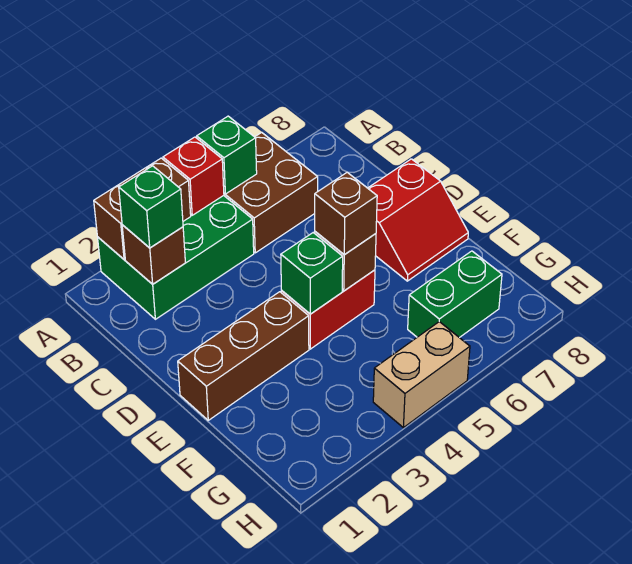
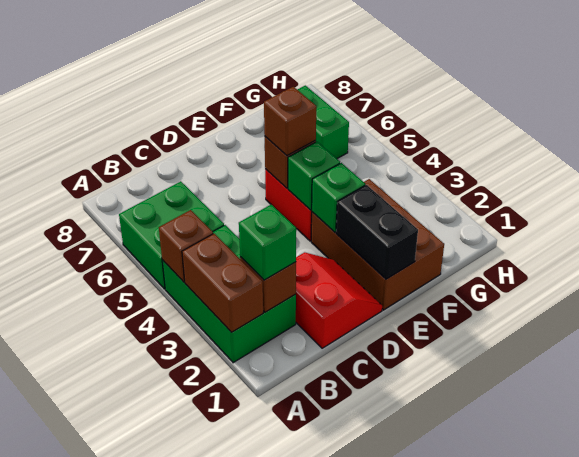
red brick A4 level 2 -> brown brick A4 level 2
brown brick A5:B6 level 1 -> green brick A5:B6 level 1
green brick A5 level 2 -> green brick E3 level 2
red slope D7:E8 level 1 top D -> red slope C1:D2 level 1 top C
brown brick E1:E3 level 1 -> brown brick E1:F3 level 1
none -> black brick E1:E2 level 2
tan brick H4:H5 level 1 -> none

